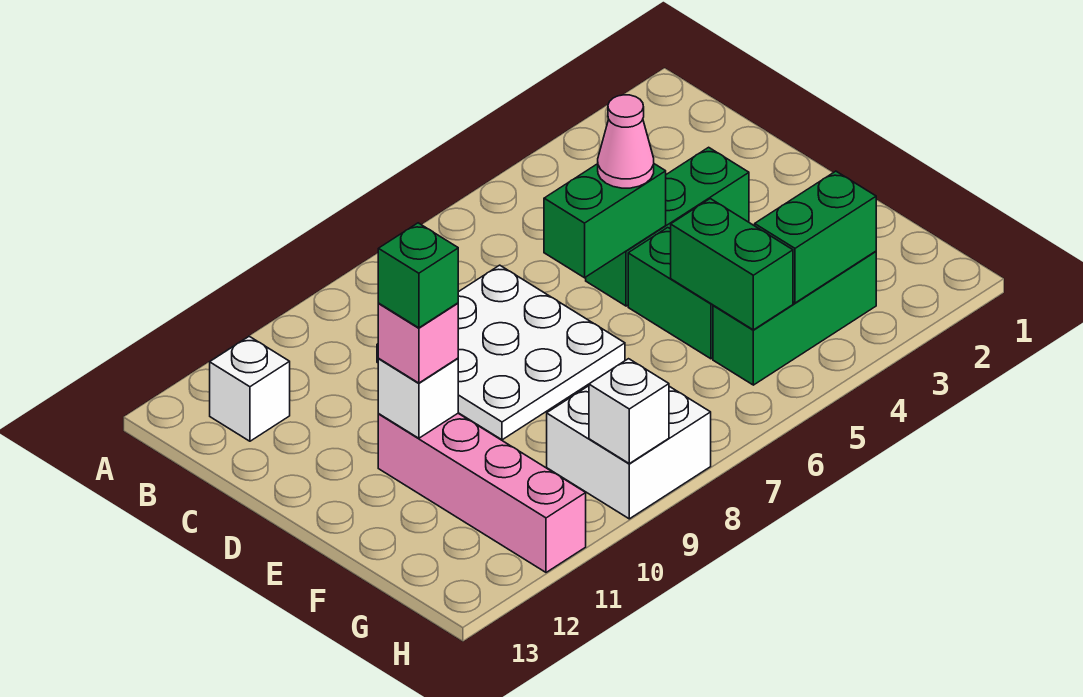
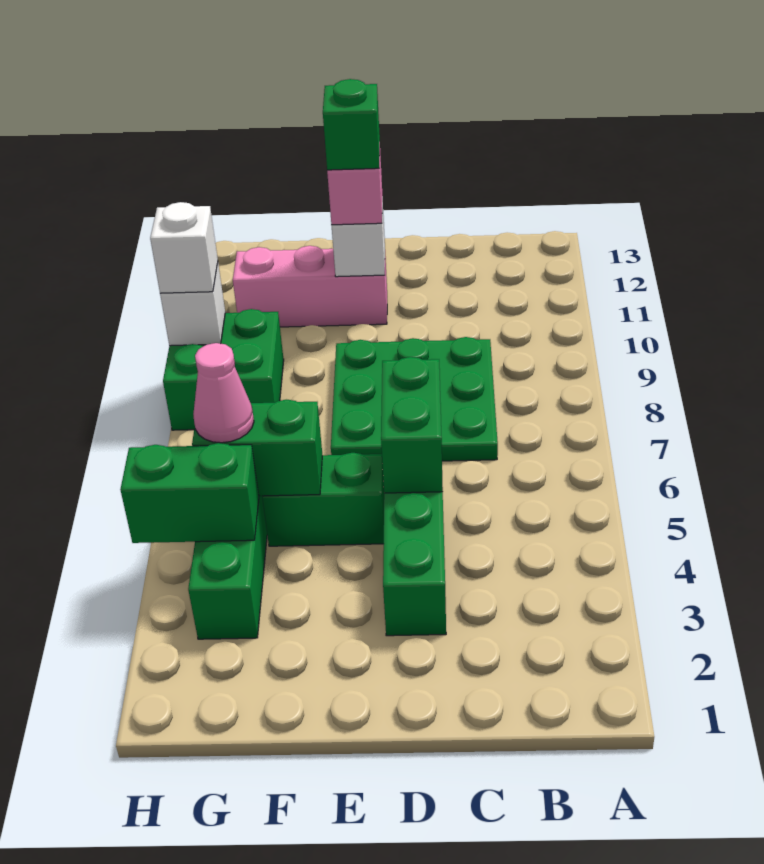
white brick B12 level 1 -> white brick H9 level 3
white plate C7:E9 level 1 -> green plate C7:E9 level 1
pink cone D5 level 3 -> pink cone G5 level 3
pink brick E11:H11 level 1 -> pink brick E11:G11 level 1
green brick G3:G4 level 2 -> green brick G4:H4 level 2
white brick G8:H9 level 1 -> green brick G8:H9 level 1

